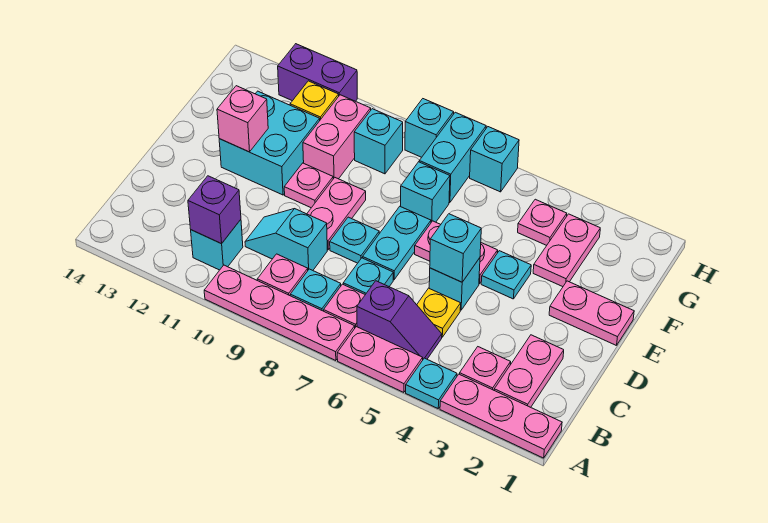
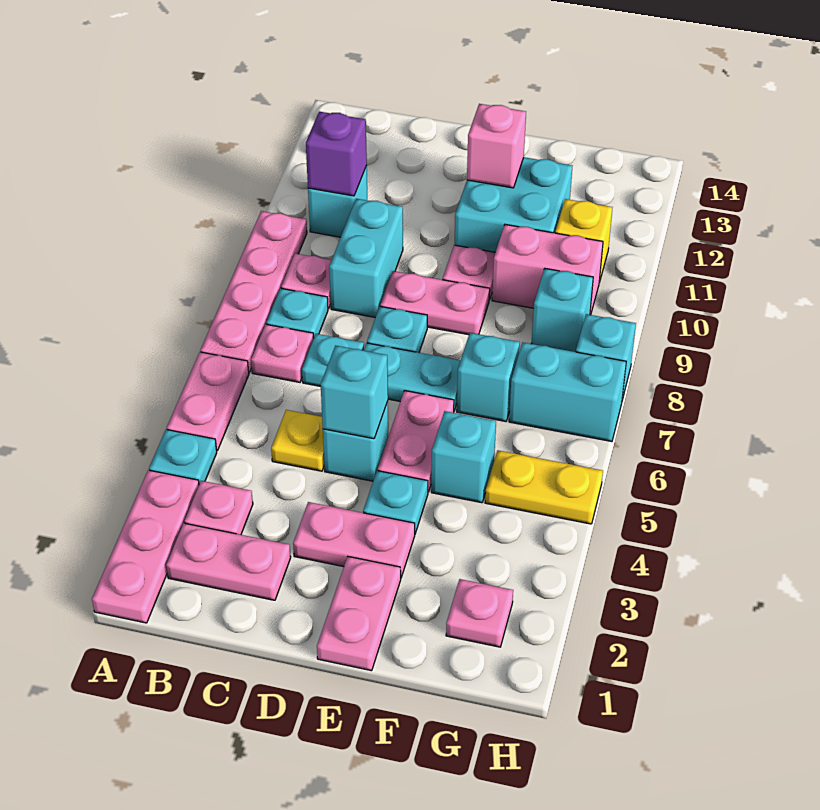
purple slope B5:B6 level 1 top 6 -> none
cyan slope C9:C10 level 1 top 9 -> cyan brick C9:C10 level 1
pink plate F3:G3 level 1 -> pink plate D3:E3 level 1
pink plate G4 level 1 -> pink plate G2 level 1
none -> yellow plate G5:H5 level 1
cyan brick H6 level 1 -> cyan brick F5 level 1
purple brick H11:H12 level 1 -> none

